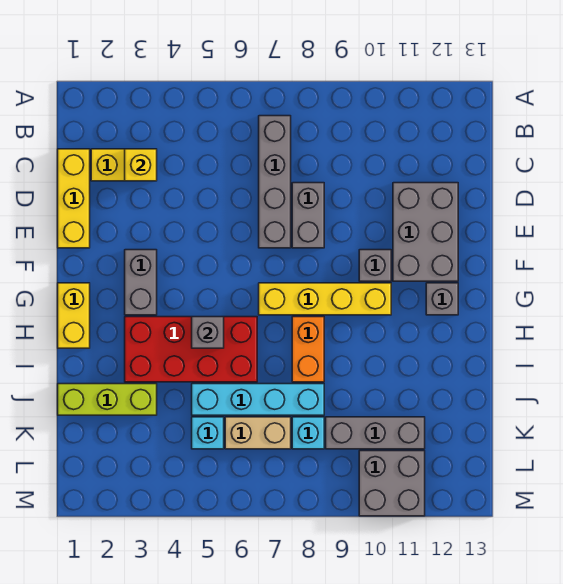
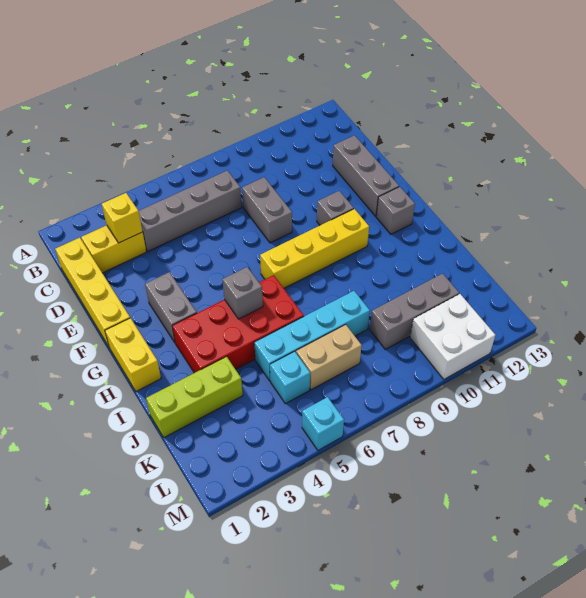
grey brick B7:E7 level 1 -> grey brick C4:C7 level 1
yellow brick C1:E1 level 1 -> yellow brick C1:F1 level 1
grey brick D11:F12 level 1 -> grey brick D12:F12 level 1
orange brick H8:I8 level 1 -> none
cyan brick K8 level 1 -> cyan brick M5 level 1
grey brick L10:M11 level 1 -> white brick L10:M11 level 1

